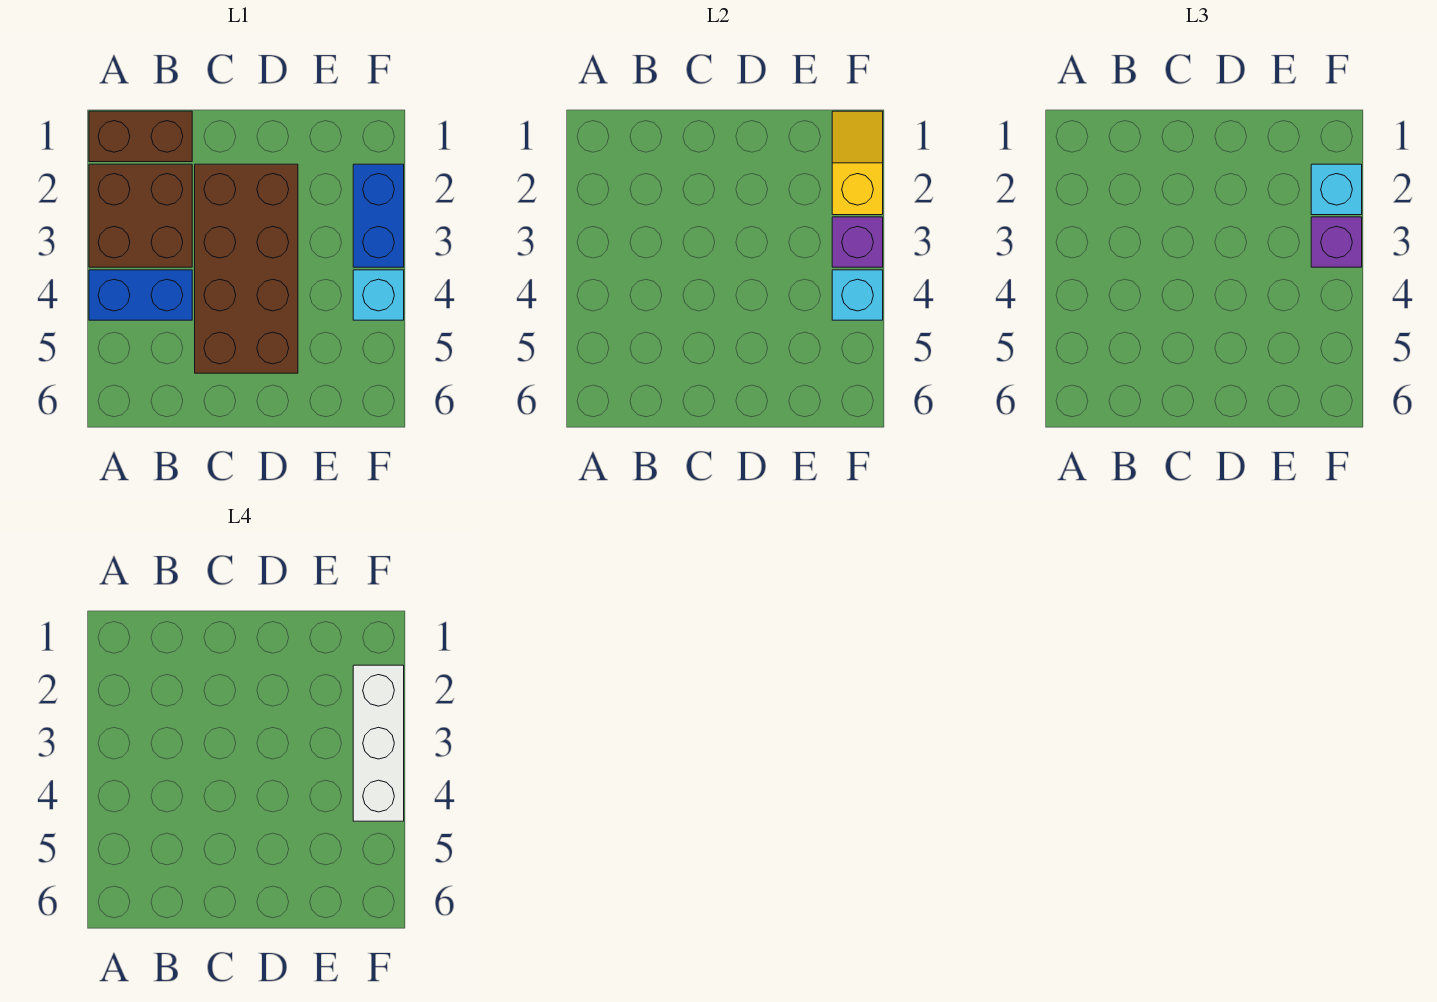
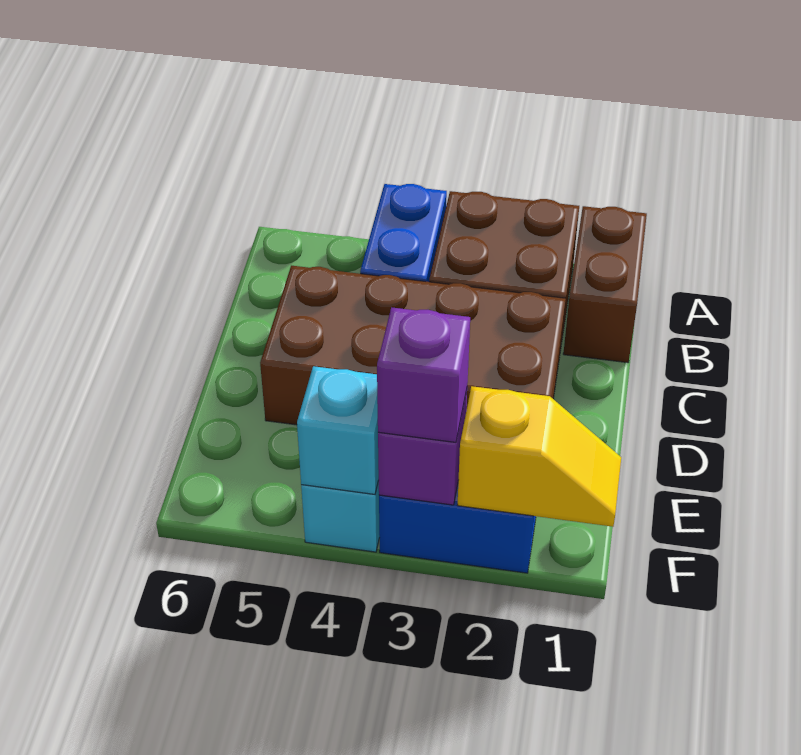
cyan brick F2 level 3 -> none
white brick F2:F4 level 4 -> none

